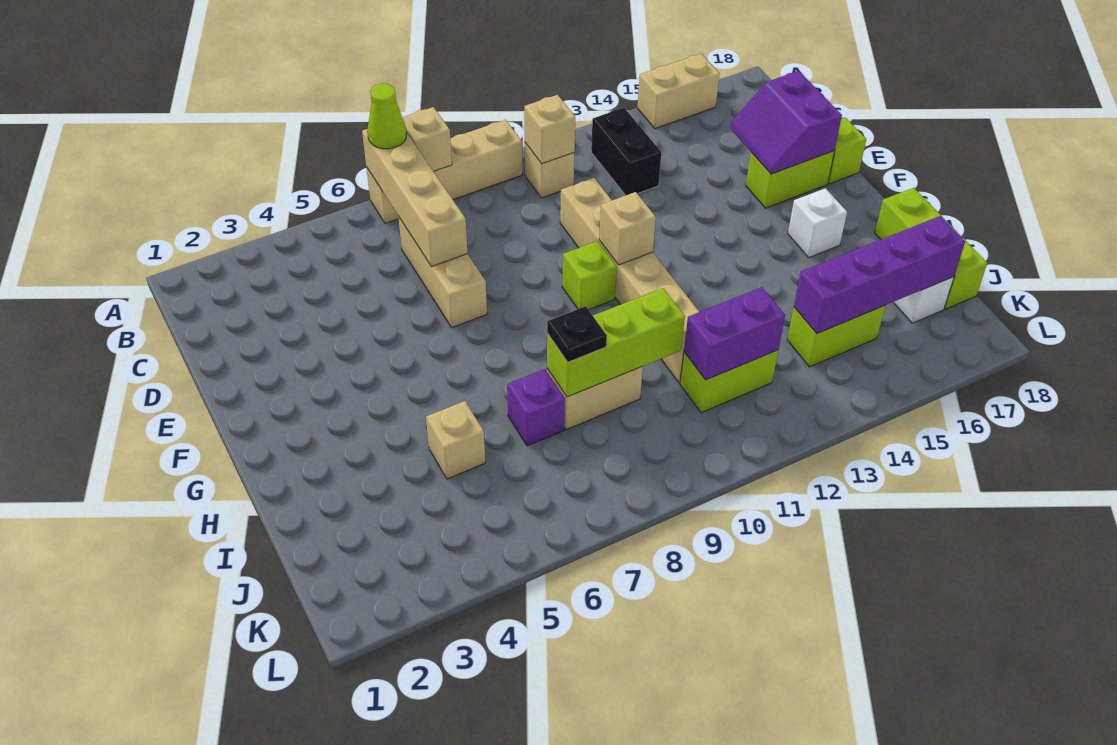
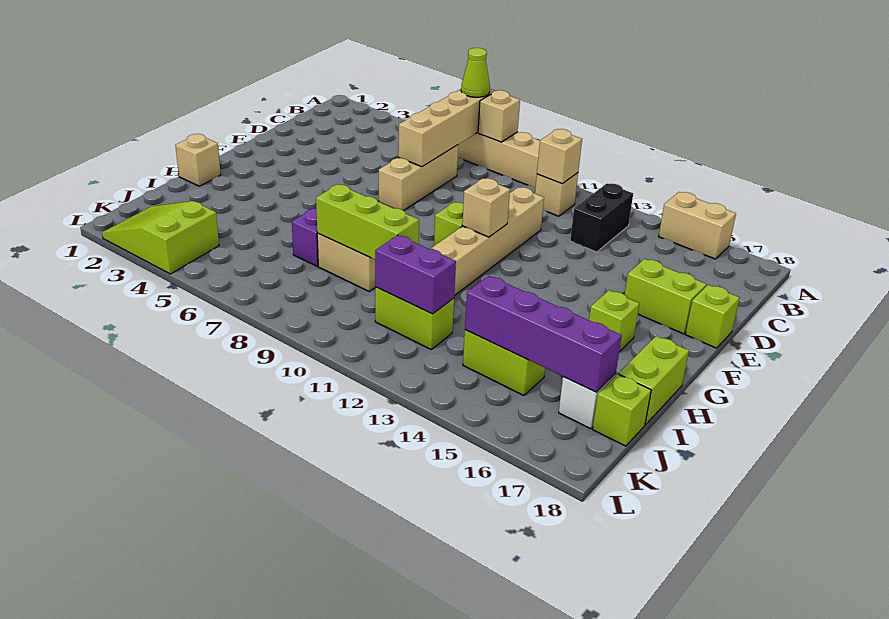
purple slope D16:E17 level 2 top 17 -> none
white brick G16 level 1 -> lime brick G16 level 1
tan brick I5 level 1 -> tan brick H1 level 1
black plate I8 level 3 -> none
none -> lime slope K2:L4 level 1 top 4

